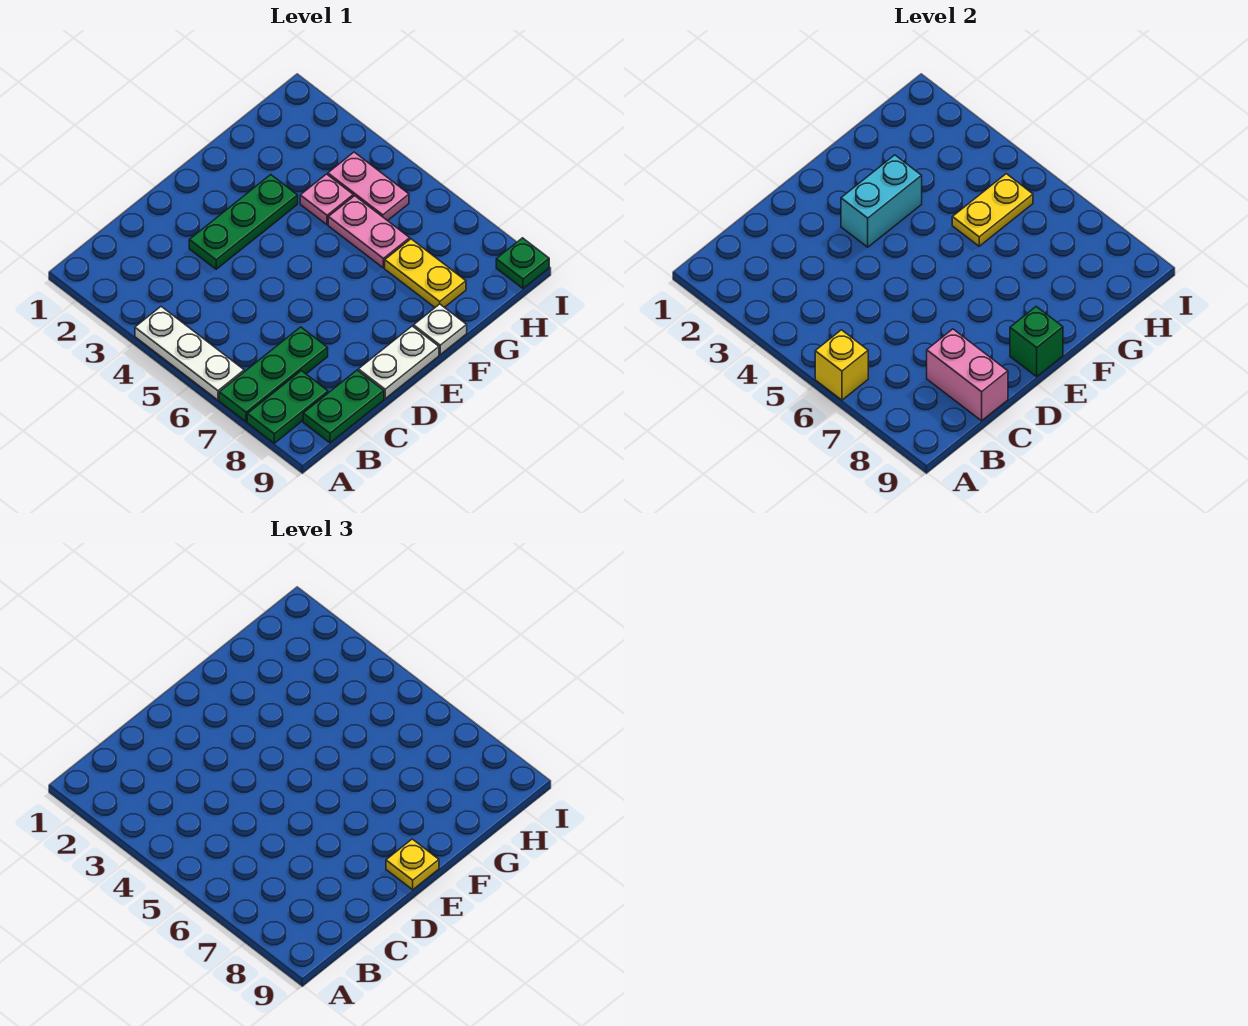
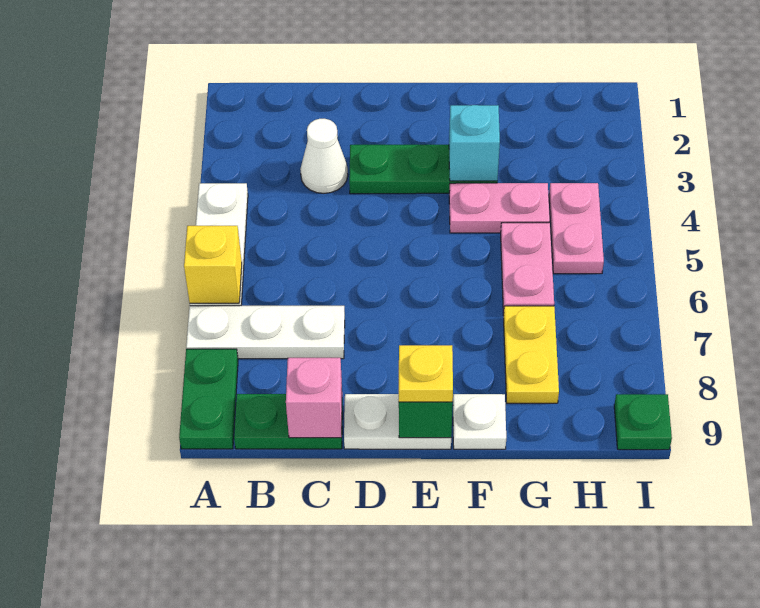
green plate A7:C7 level 1 -> white plate A7:C7 level 1
green plate A8:B8 level 1 -> green plate A8:A9 level 1
none -> white cone C3 level 1
pink brick C8:C9 level 2 -> pink brick C9 level 2
cyan brick E3:F3 level 2 -> cyan brick F3 level 2
pink plate G4 level 1 -> pink plate F4:G4 level 1
yellow plate G5:H5 level 2 -> none

